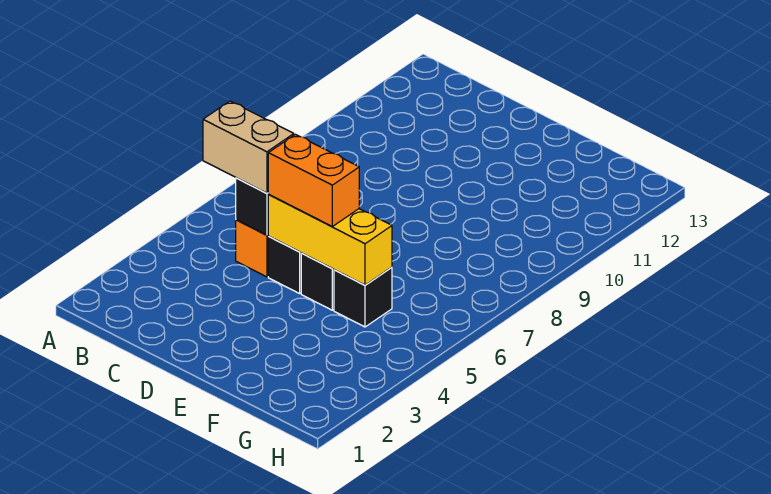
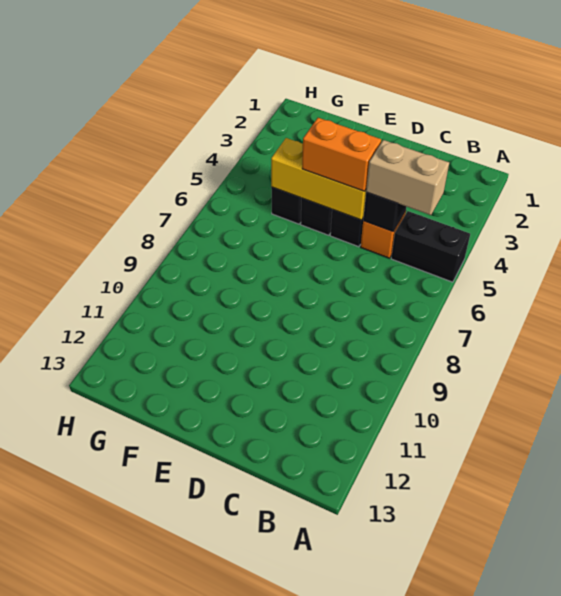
none -> black brick A5:B5 level 1

